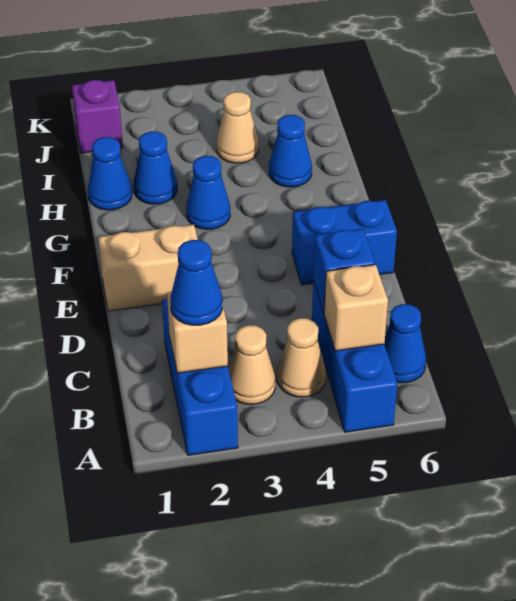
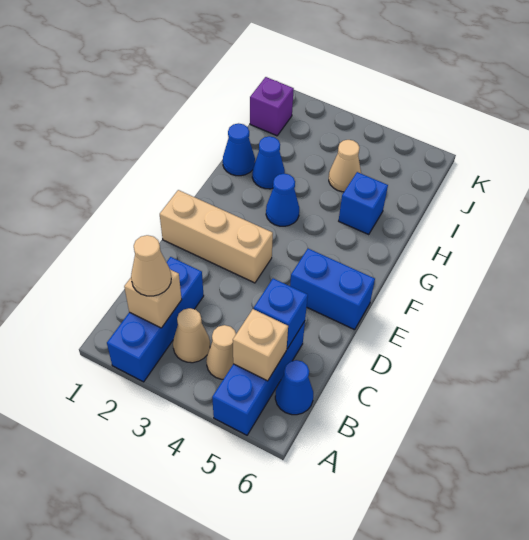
blue cone B2 level 3 -> tan cone B2 level 3
tan brick E1:E2 level 1 -> tan brick E1:E3 level 1
blue cone H5 level 1 -> blue brick H5 level 1

